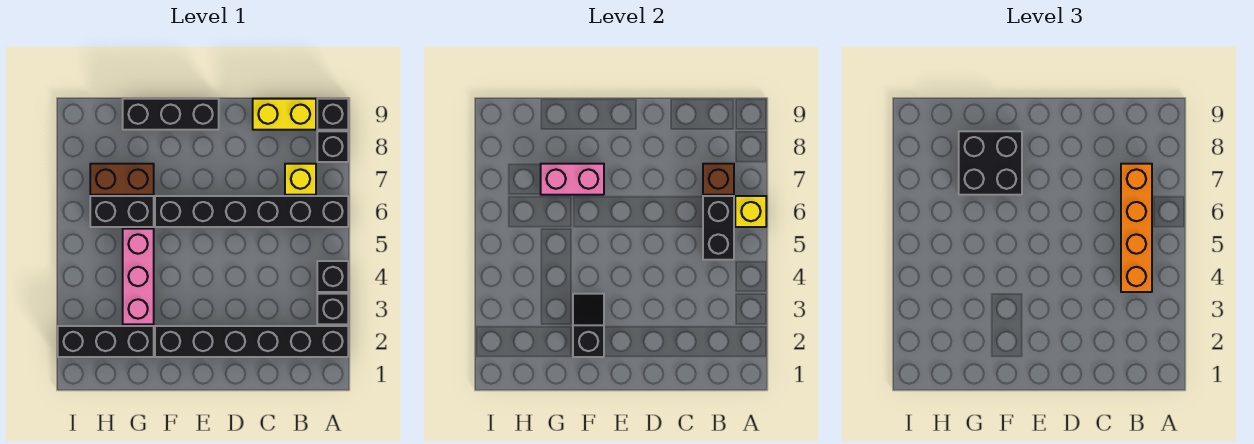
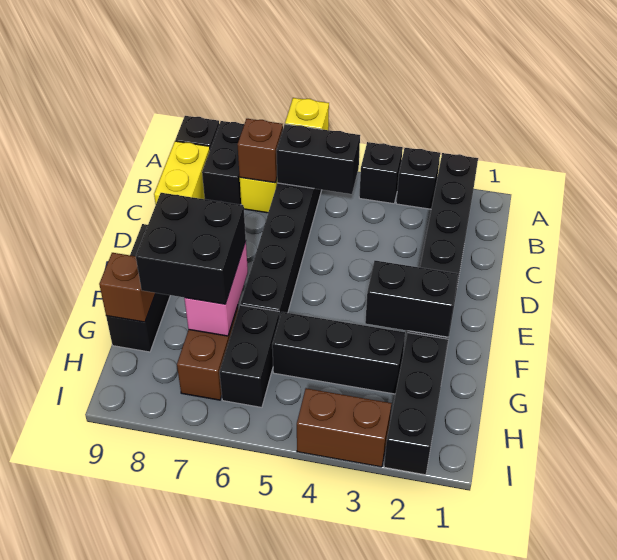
black brick A8 level 1 -> black brick A8:B8 level 1
orange brick B4:B7 level 3 -> none
black slope F2:F3 level 2 top 2 -> black brick F2:F3 level 2
pink brick G3:G5 level 1 -> black brick G3:G5 level 1
none -> brown brick G9 level 2
none -> brown brick I3:I4 level 1

